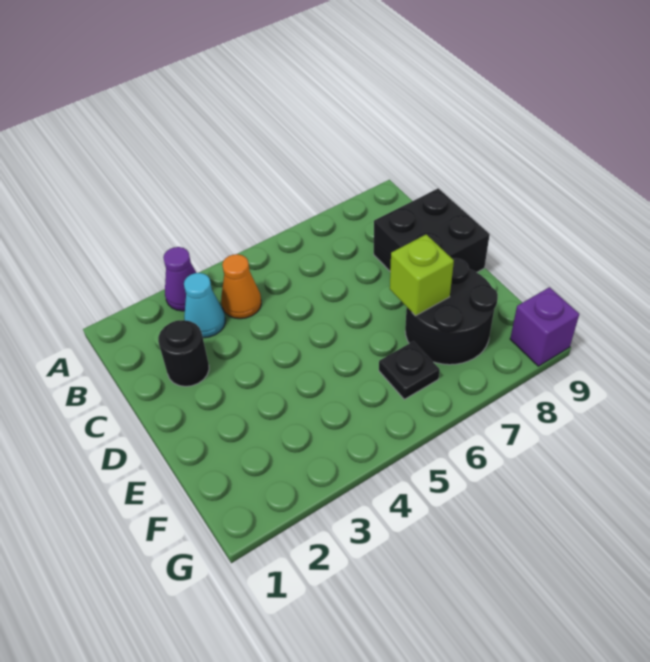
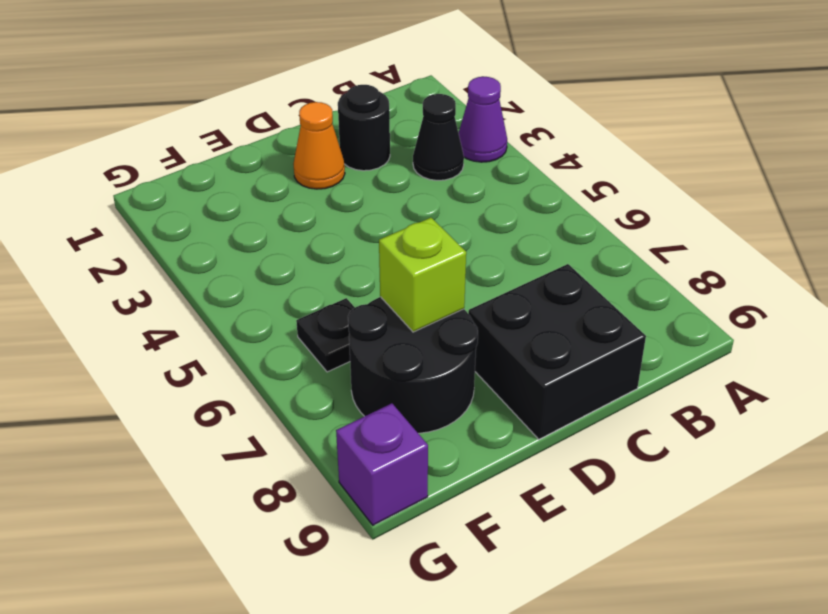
cyan cone B3 level 1 -> black cone B3 level 1
orange cone B4 level 1 -> orange cone D2 level 1

